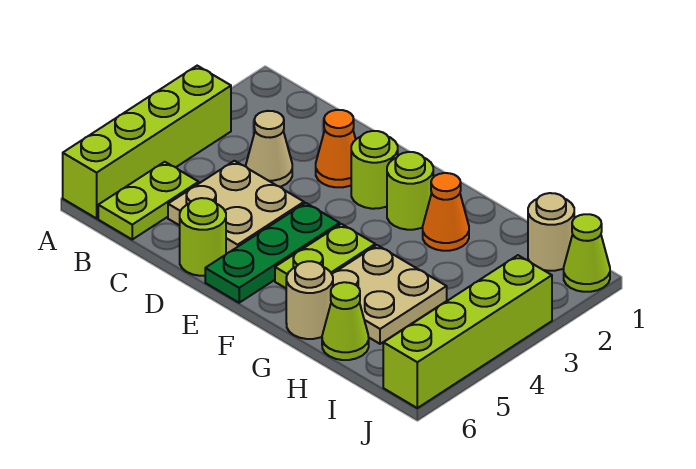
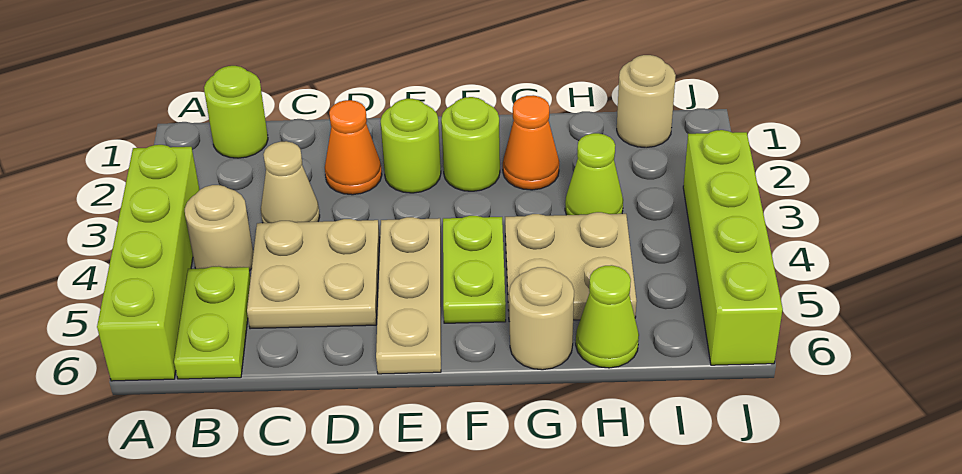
none -> tan round brick B4 level 1
lime round brick D6 level 1 -> lime round brick B1 level 1
green plate E4:E6 level 1 -> tan plate E4:E6 level 1
lime cone J1 level 1 -> lime cone H3 level 1

